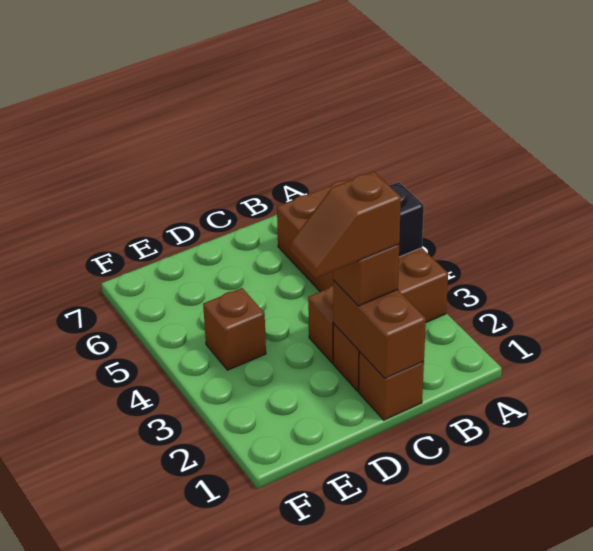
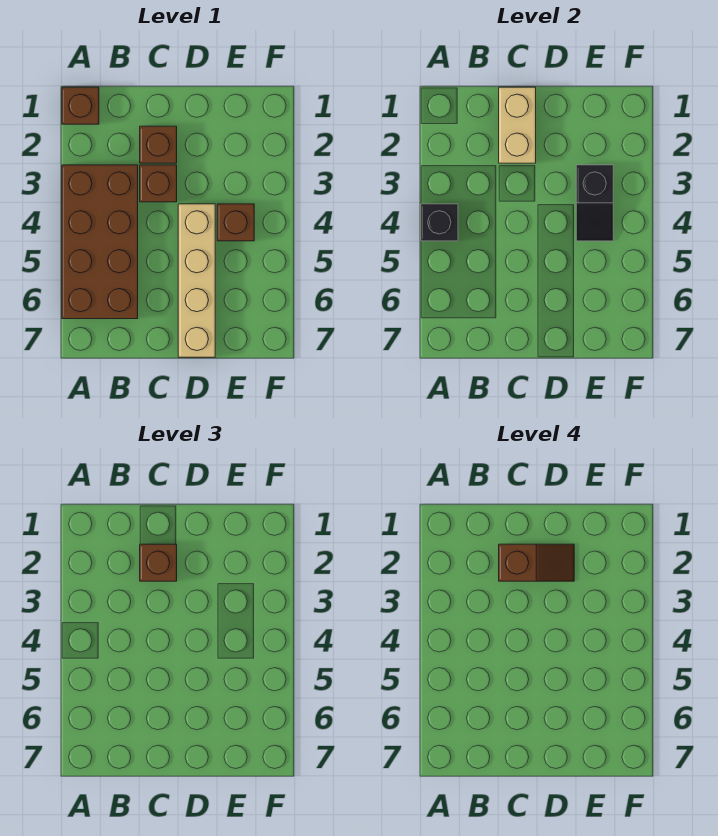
brown brick C1 level 1 -> brown brick A1 level 1
brown brick C1:C2 level 2 -> tan brick C1:C2 level 2
none -> tan brick D4:D7 level 1
none -> black slope E3:E4 level 2 top 3

